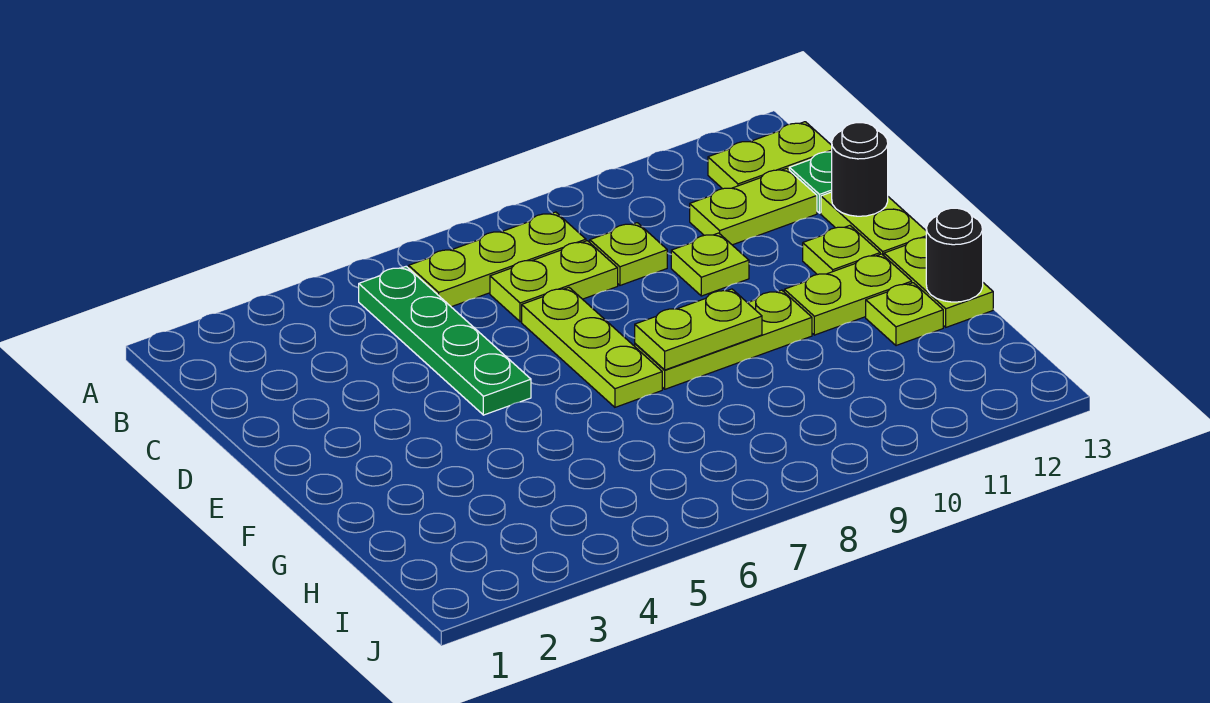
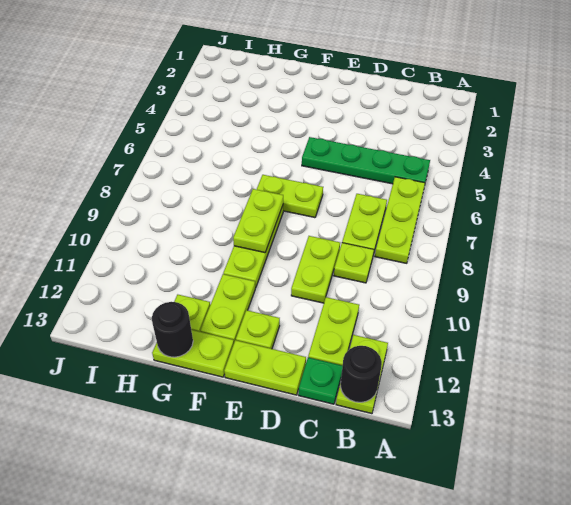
lime plate D7:F7 level 1 -> lime plate E7:F7 level 1
lime plate D10 level 1 -> lime plate D9:D10 level 1
black round brick D13 level 2 -> black round brick B13 level 2

